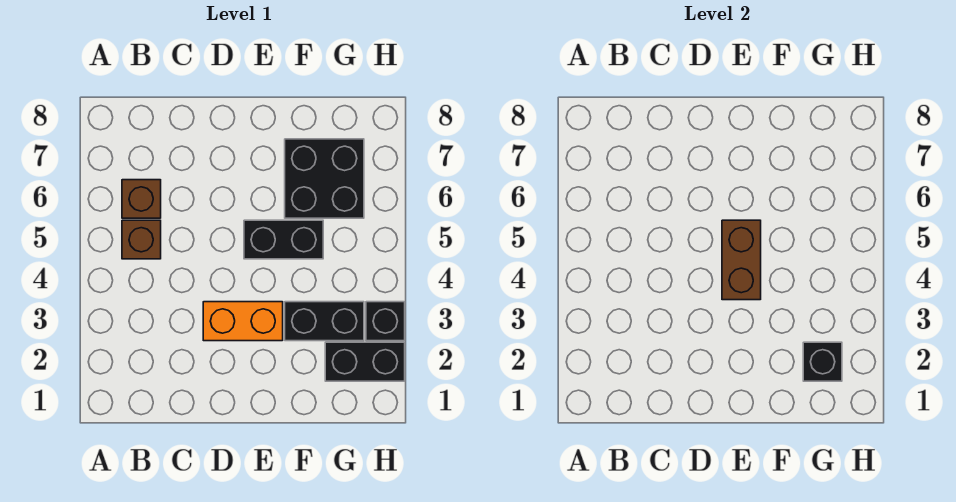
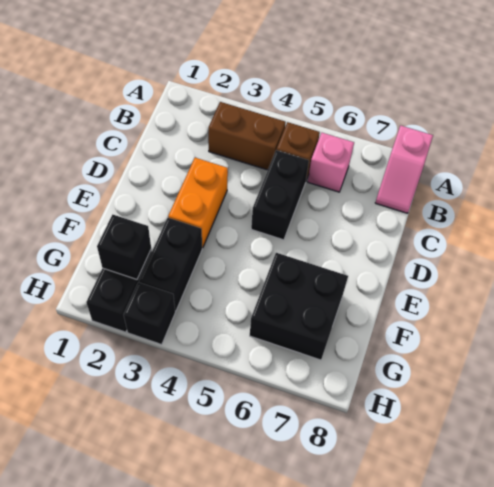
none -> pink slope A8:B8 level 1 top A
brown brick B6 level 1 -> pink brick B6 level 1
brown brick E4:E5 level 2 -> brown brick B3:B4 level 1
black brick E5:F5 level 1 -> black brick C5:D5 level 1

